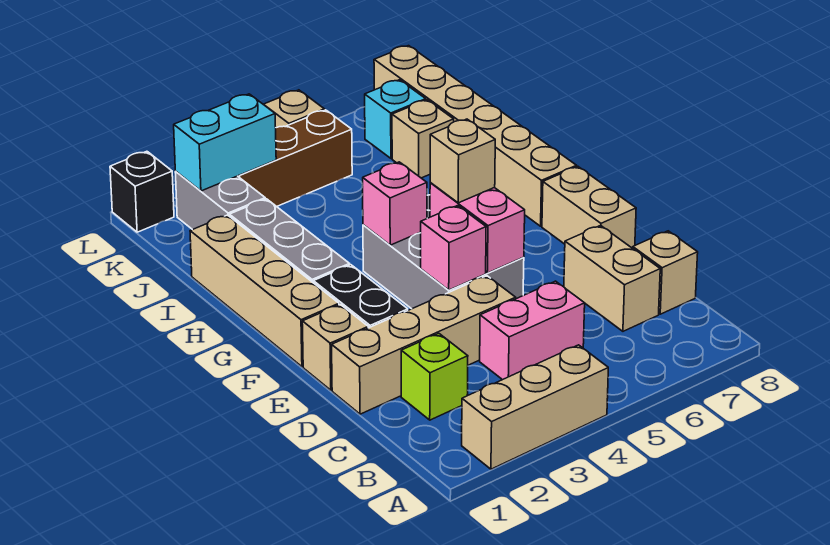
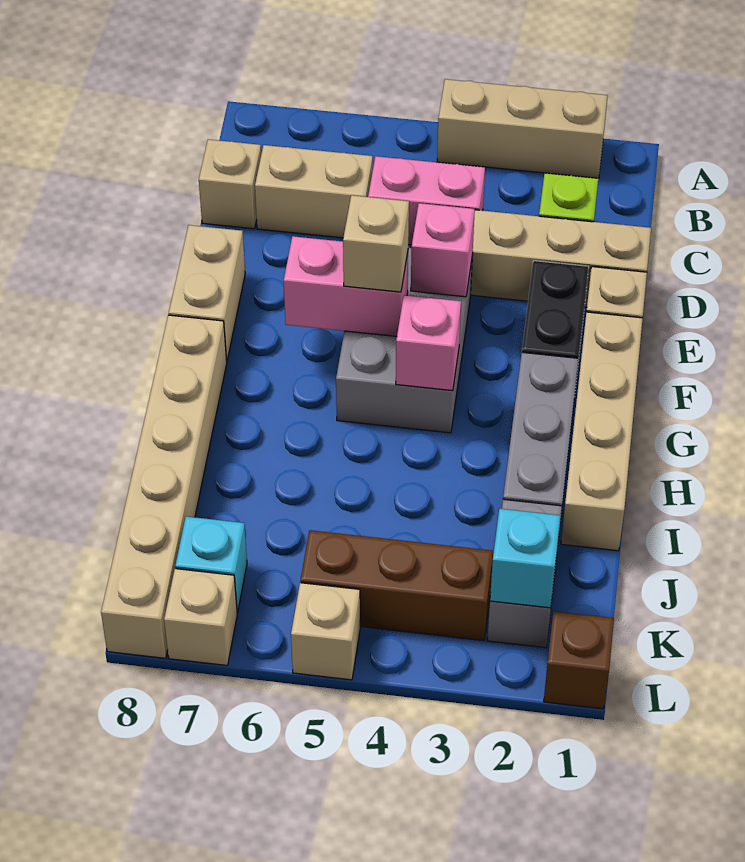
tan brick C7:D7 level 1 -> tan brick C6:C7 level 1
pink brick E5:F5 level 2 -> pink brick F5:F6 level 2
tan brick J7 level 1 -> tan brick L7 level 1
cyan brick K2:K3 level 2 -> cyan brick K2 level 2
black brick L1 level 1 -> brown brick L1 level 1

